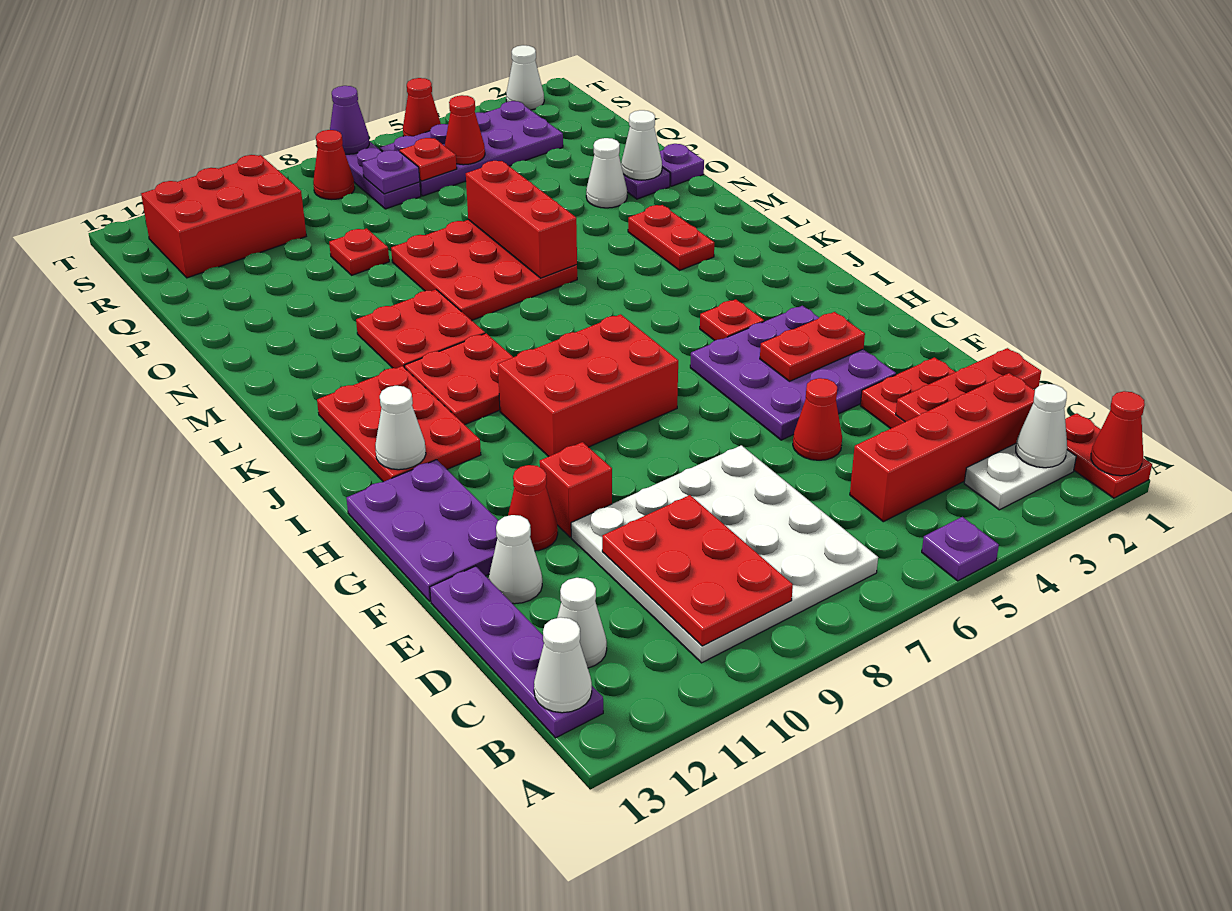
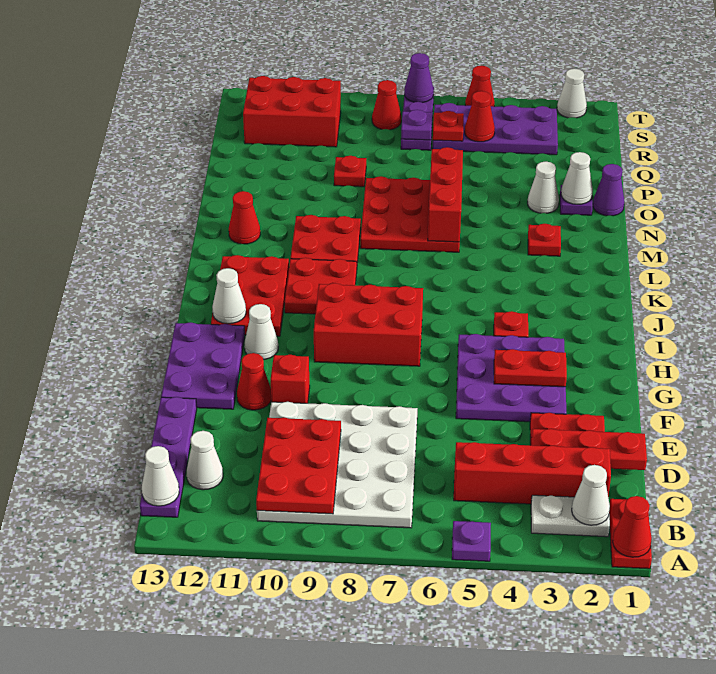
red cone E5 level 1 -> red cone M12 level 1
white cone E12 level 1 -> white cone H11 level 1
red plate L3:M3 level 1 -> red plate M3 level 1
purple plate O1 level 1 -> purple cone O1 level 1

